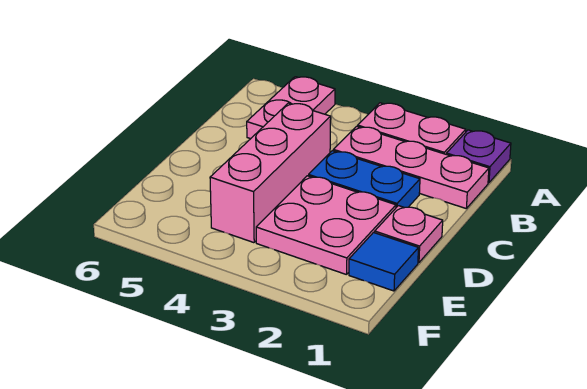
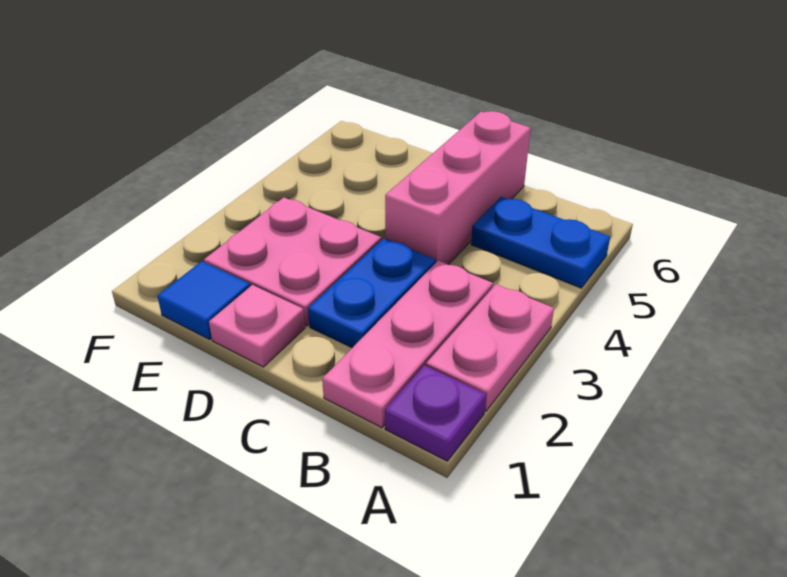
pink plate A5:B5 level 1 -> blue plate A5:B5 level 1
pink brick C4:E4 level 1 -> pink brick C4:C6 level 1

